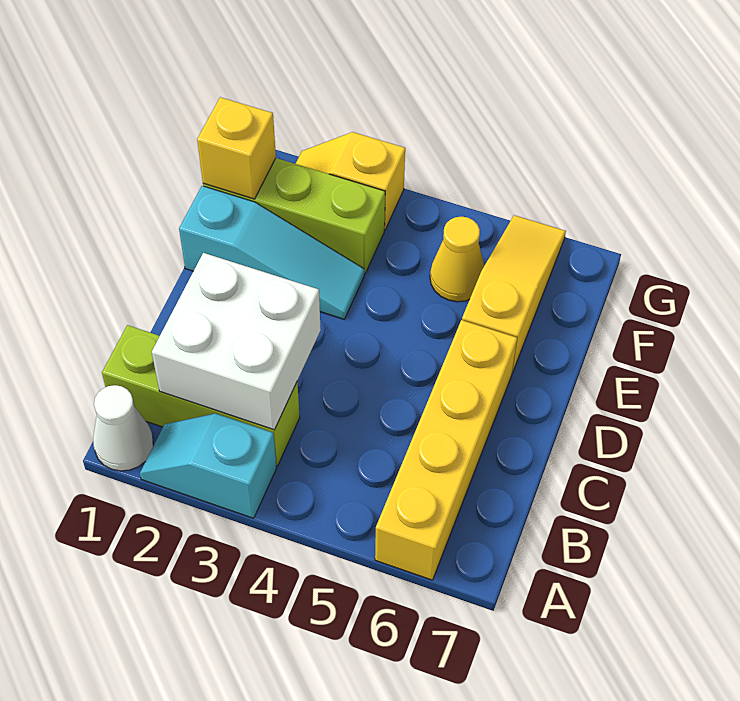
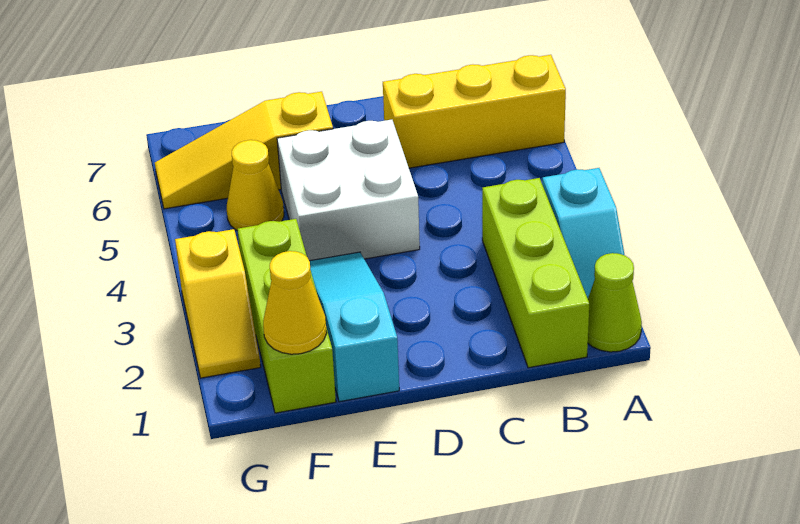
white cone A1 level 1 -> lime cone A1 level 1
yellow brick A6:D6 level 1 -> yellow brick A6:C6 level 1
white brick B2:C3 level 2 -> white brick D4:E5 level 1
yellow brick F1 level 2 -> yellow cone F1 level 2

